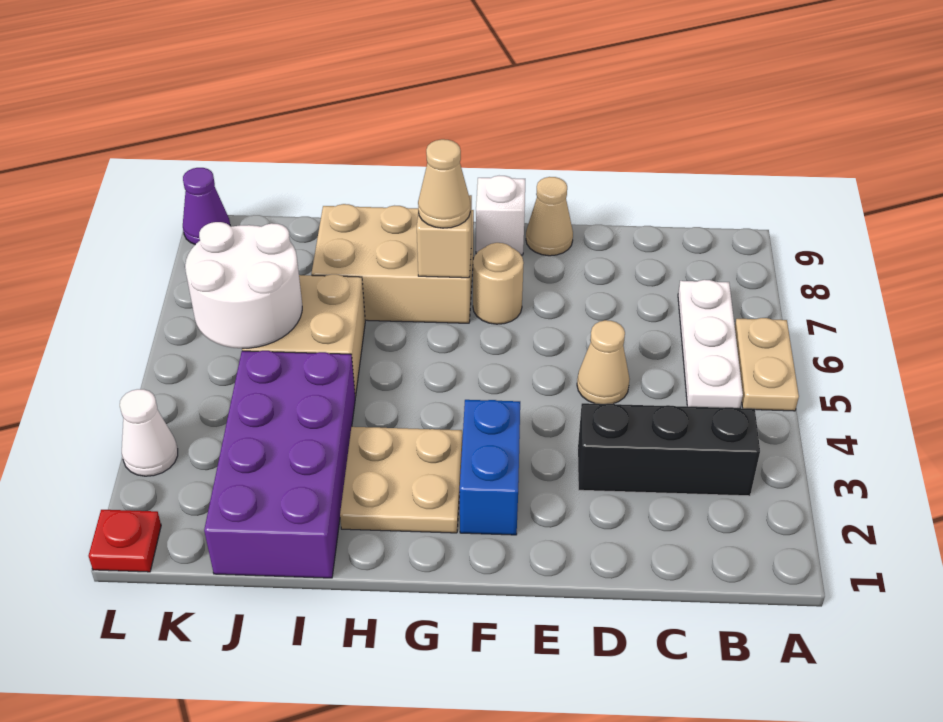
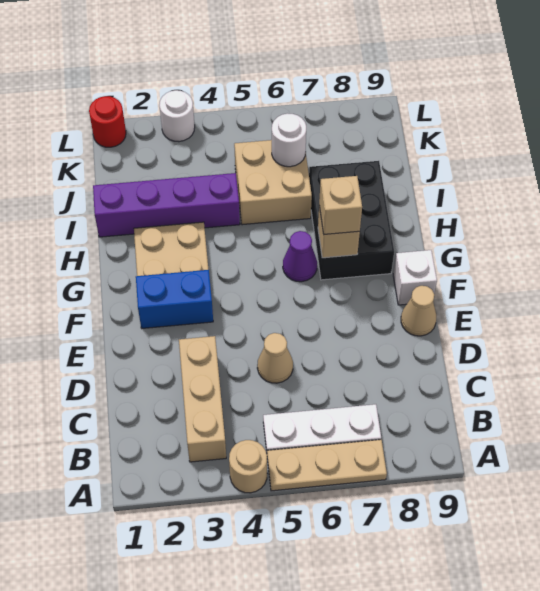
tan plate A5:A6 level 1 -> tan plate A5:A7 level 1
black brick B3:D3 level 1 -> tan brick B3:D3 level 1
tan round brick F7 level 1 -> tan round brick A4 level 1
tan brick G7:I8 level 1 -> black brick G7:I8 level 1
tan cone G7 level 3 -> tan brick G7 level 3
purple brick I1:J4 level 1 -> purple brick I1:I4 level 1
white round brick J5:K6 level 2 -> white round brick J6 level 2
red plate L1 level 1 -> red round brick L1 level 1
white cone L3 level 1 -> white round brick L3 level 1
purple cone L9 level 1 -> purple cone G6 level 1

